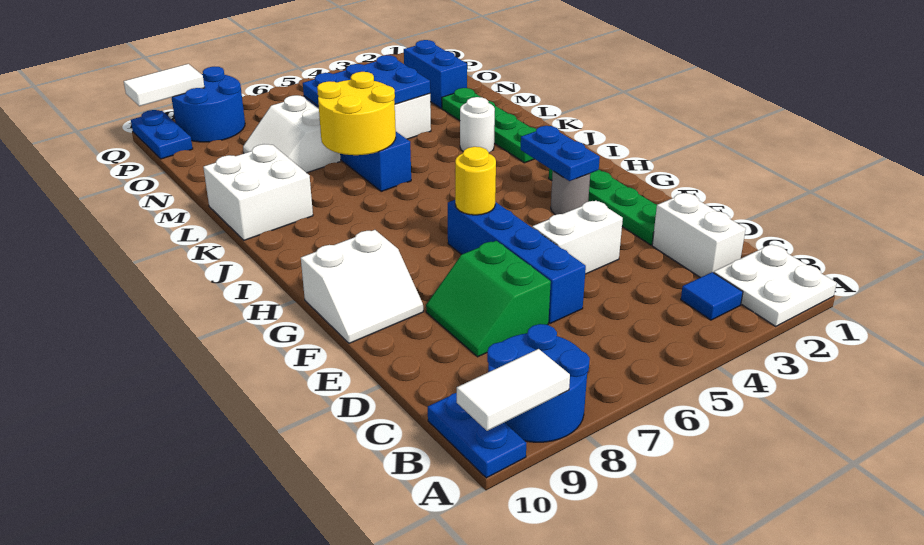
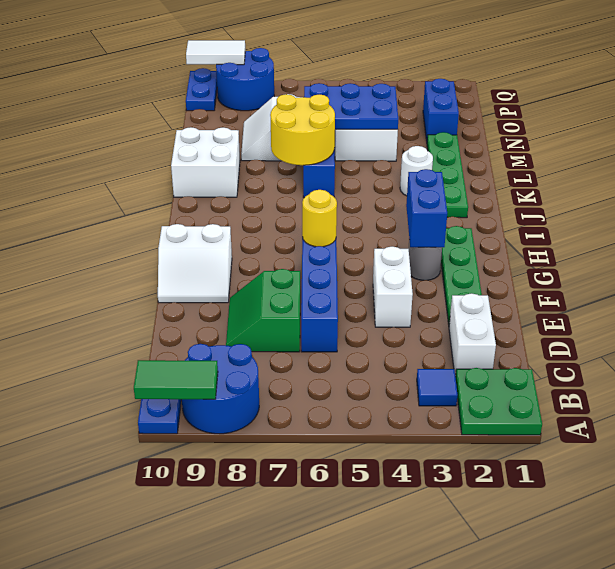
white plate A1:B2 level 1 -> green plate A1:B2 level 1
white tile A9:A10 level 2 -> green tile A9:A10 level 2
white brick E4:E5 level 1 -> white brick E4:F4 level 1
blue plate G3:H3 level 2 -> blue brick G3:H3 level 2

